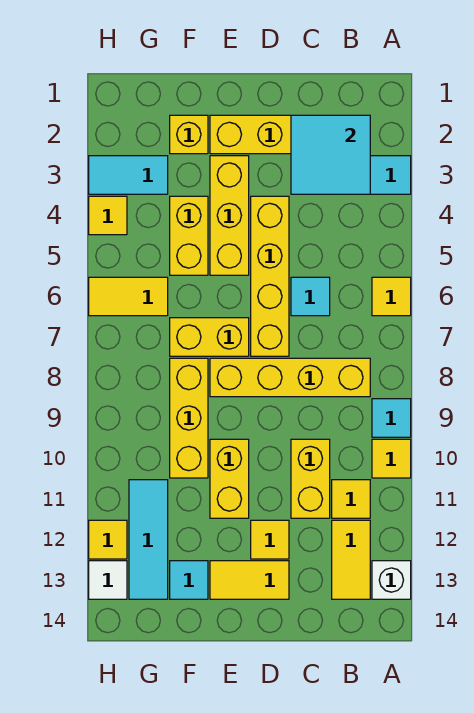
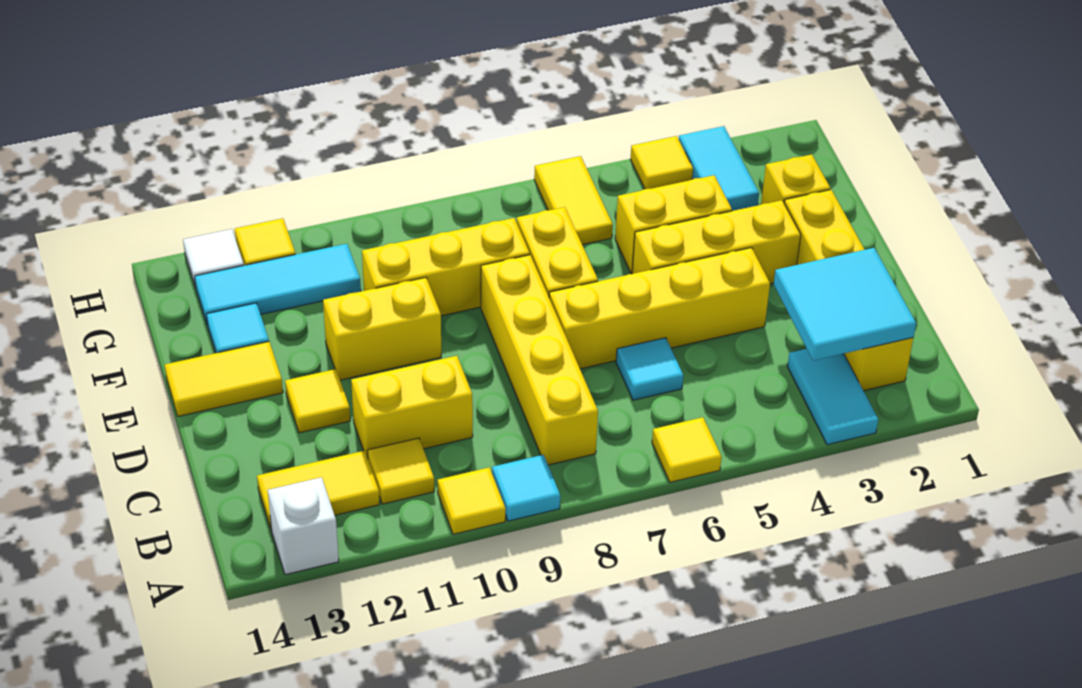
yellow tile D13:E13 level 1 -> yellow tile E13:E14 level 1

